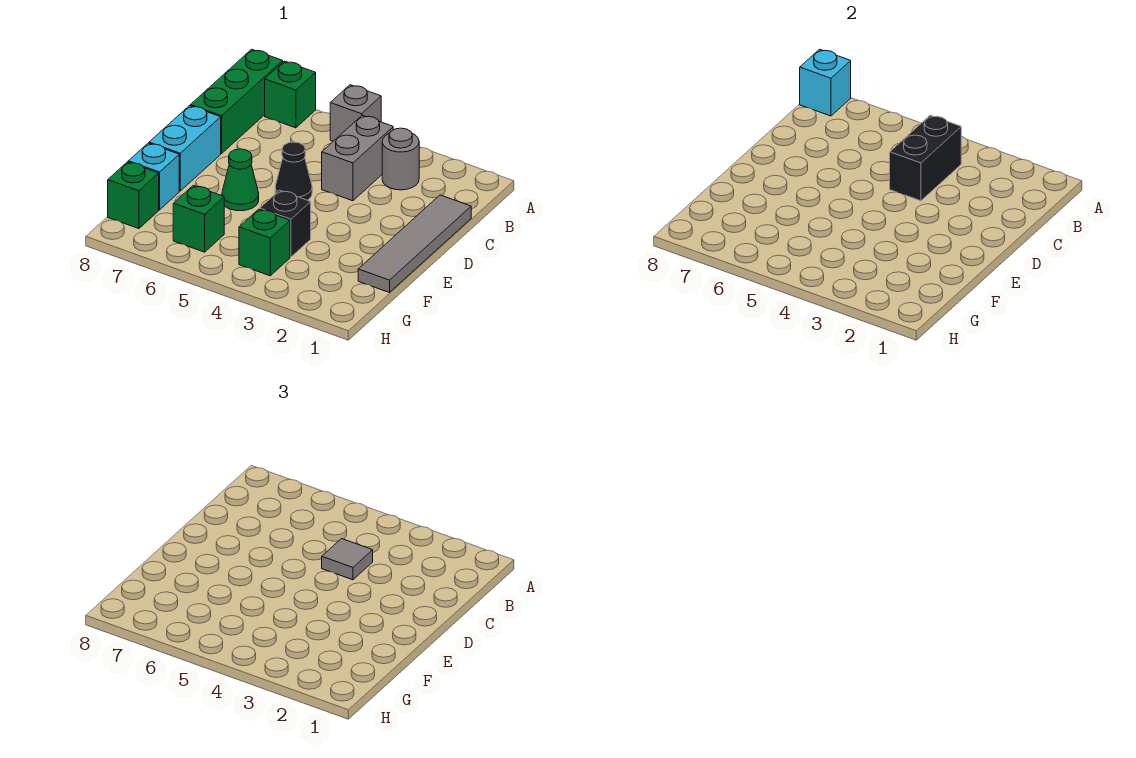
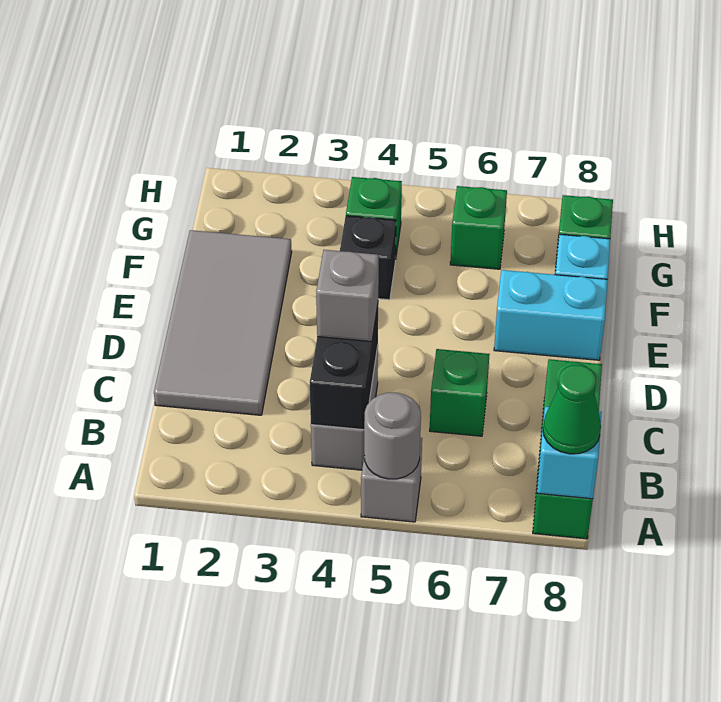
green brick A7 level 1 -> green brick C6 level 1
grey round brick B3 level 1 -> grey round brick A5 level 2
grey tile C1:F1 level 1 -> grey tile C1:F2 level 1
grey tile C4 level 3 -> grey brick C4 level 3
black cone D5 level 1 -> none
cyan brick D8:E8 level 1 -> cyan brick E7:E8 level 1
green cone E6 level 1 -> green cone A8 level 3

